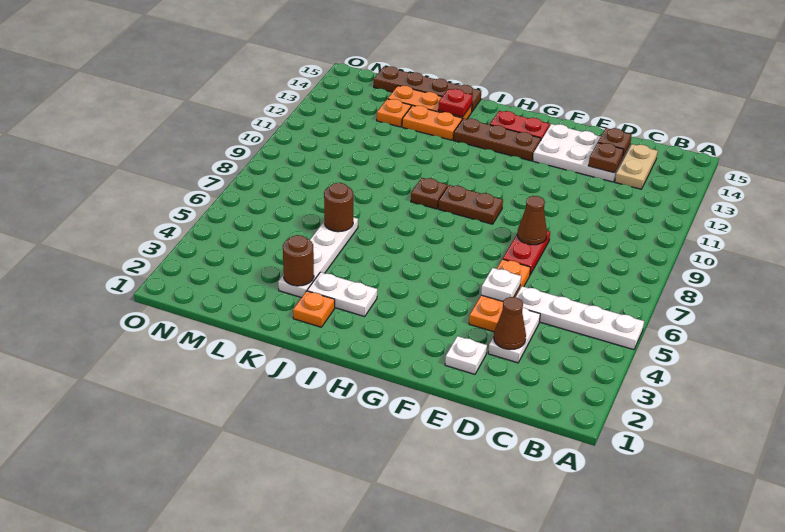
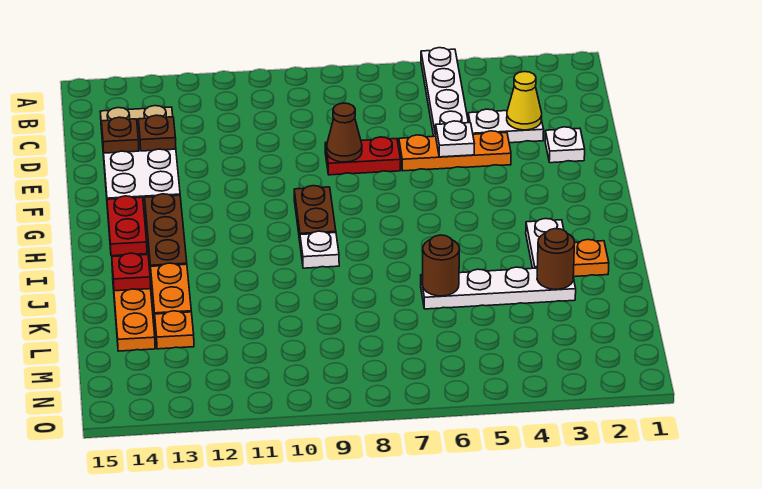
brown cone D3 level 2 -> yellow cone D3 level 2
brown plate I9 level 1 -> white plate I9 level 1
brown plate J15:M15 level 1 -> none

